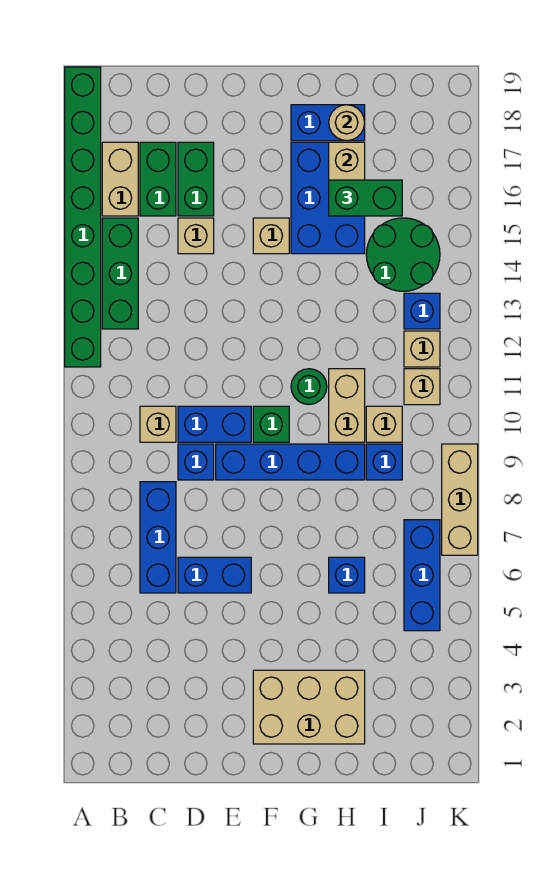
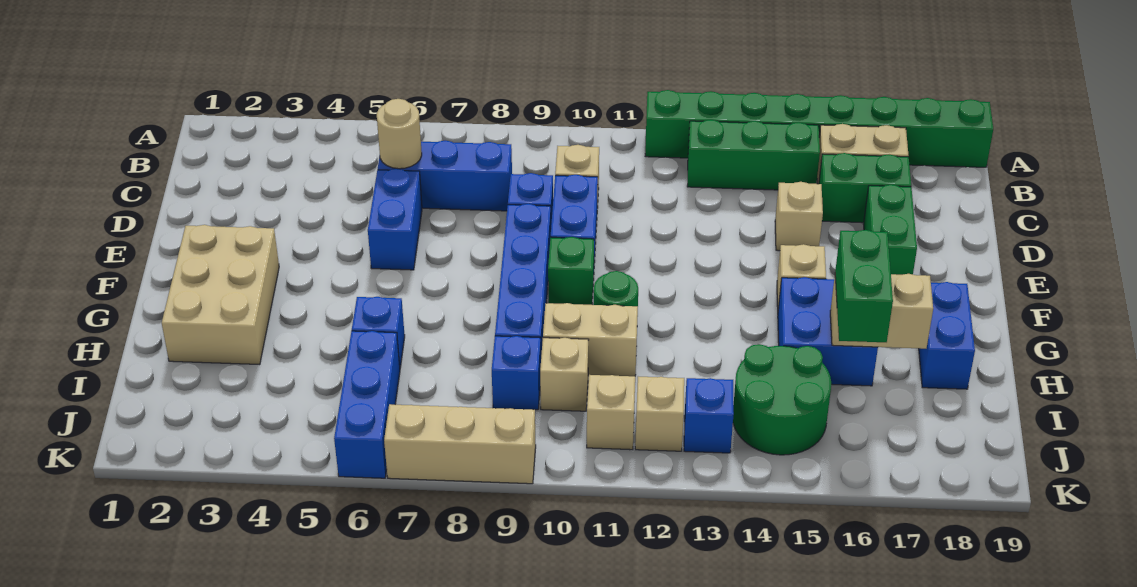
green brick D16:D17 level 1 -> green brick D17:E17 level 1
blue brick G15:H17 level 1 -> blue brick G15:H16 level 1
tan round brick H18 level 2 -> tan round brick C6 level 2
blue brick J5:J7 level 1 -> blue brick I6:K6 level 1

